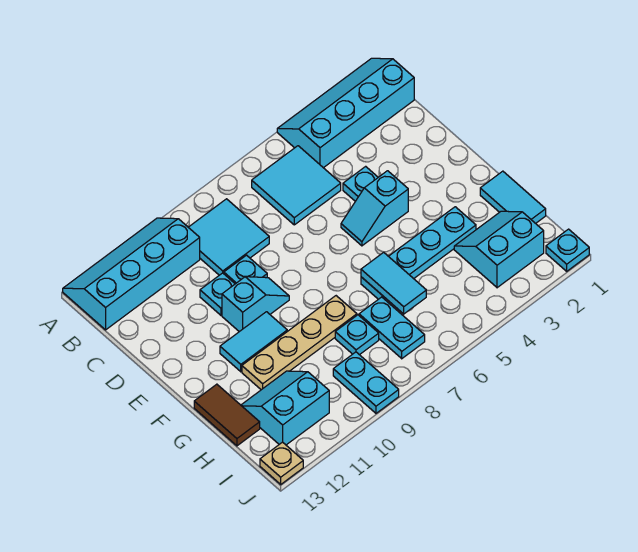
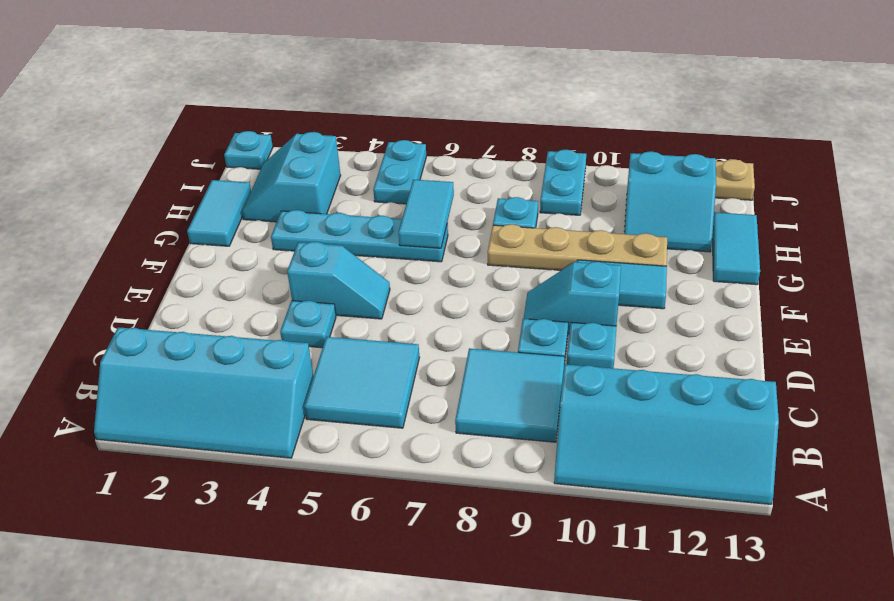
brown tile G13:H13 level 1 -> cyan tile G13:H13 level 1
cyan slope H2:I3 level 1 top I -> cyan slope H2:I3 level 1 top 3
cyan plate H7:I7 level 1 -> cyan plate I5:J5 level 1

